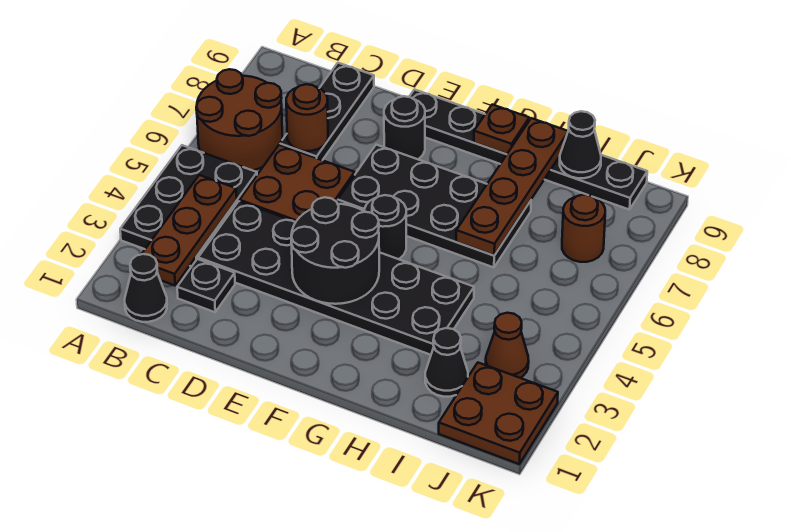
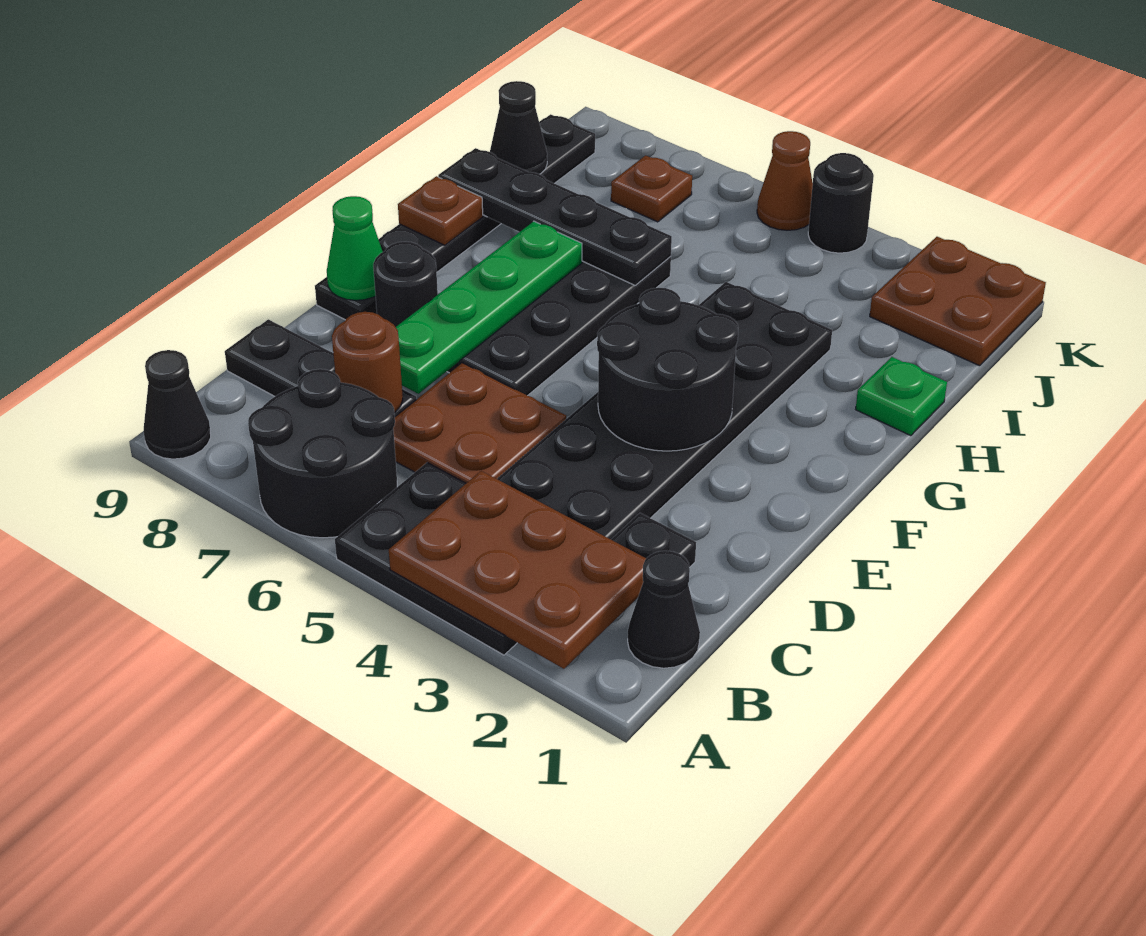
brown round brick A6:B7 level 1 -> black round brick A6:B7 level 1
brown plate B2:B4 level 2 -> brown plate A2:B4 level 2
none -> green plate D7:G7 level 2
none -> green cone E9 level 2
black round brick F5 level 1 -> black round brick K4 level 1
none -> green plate H1 level 1
brown plate H6:H9 level 2 -> black plate H6:H9 level 2
black cone I2 level 1 -> black cone A9 level 1
brown cone J3 level 1 -> brown cone K5 level 1
brown round brick J7 level 1 -> brown plate J7 level 1

